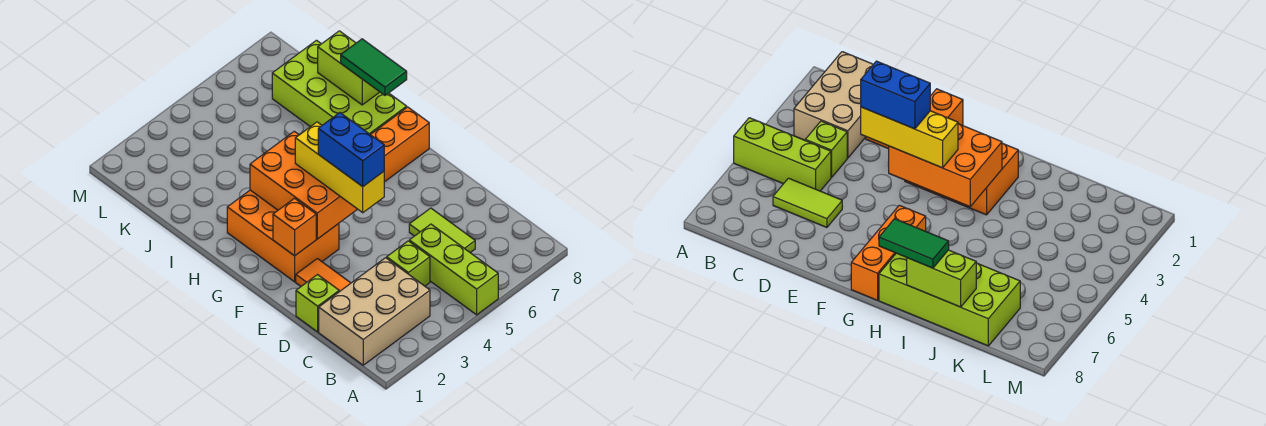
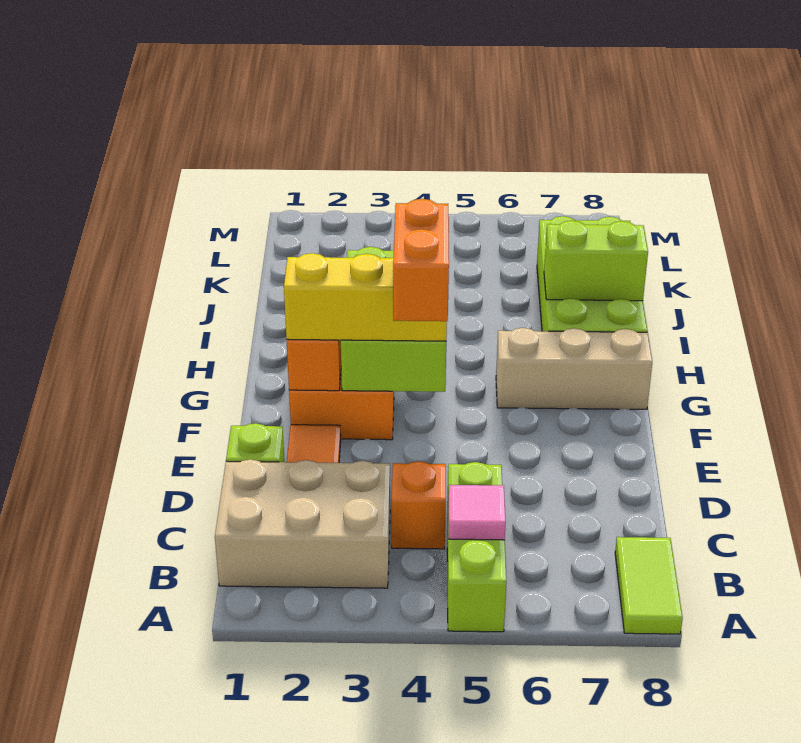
none -> pink tile B5 level 2
lime brick C4 level 1 -> orange brick C4 level 1
lime tile C6:D6 level 1 -> lime tile A8:B8 level 1
yellow brick E4:G4 level 3 -> yellow brick F2:F4 level 3
blue brick E4:F4 level 4 -> orange brick E4:F4 level 4
orange brick F3:H4 level 2 -> lime brick F3:H4 level 2
orange brick G6:G8 level 1 -> tan brick G6:G8 level 1
green tile H8:I8 level 3 -> none
lime brick I8:J8 level 2 -> lime brick I7:I8 level 2

